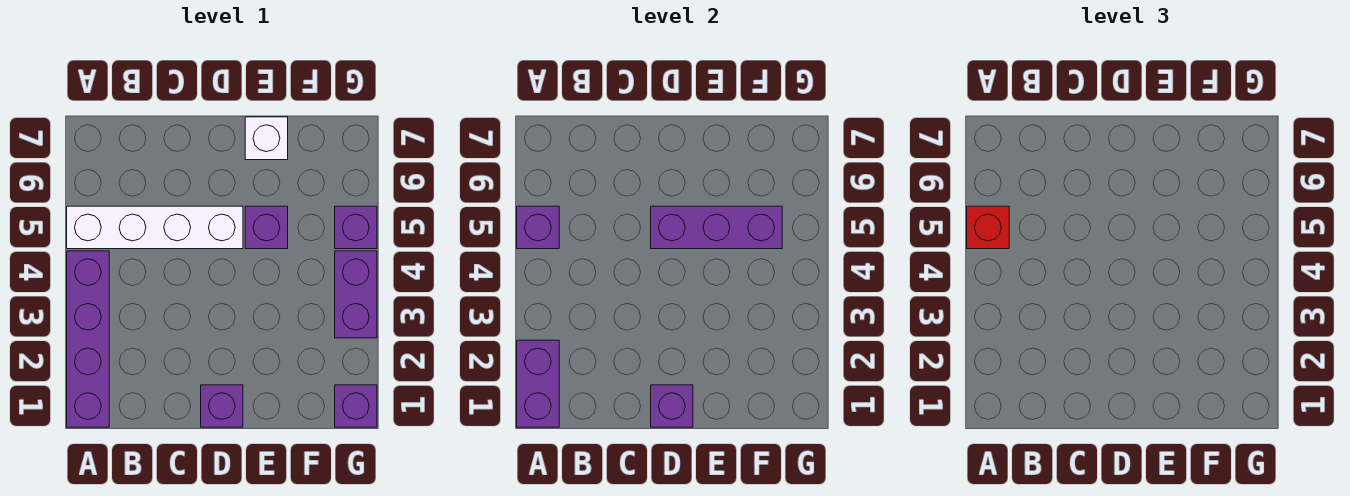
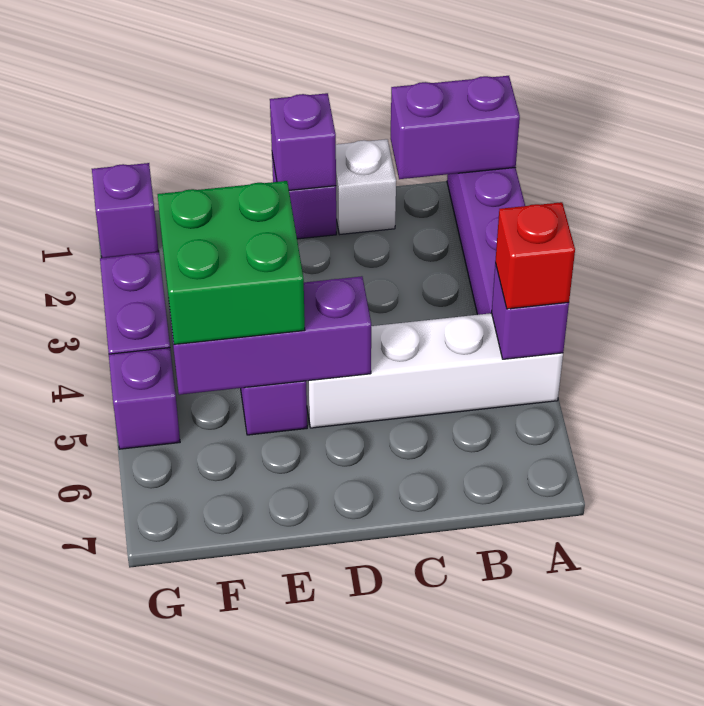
purple brick A1:A2 level 2 -> purple brick A1:B1 level 2
none -> green brick E4:F5 level 3
white brick E7 level 1 -> white brick C1 level 1

